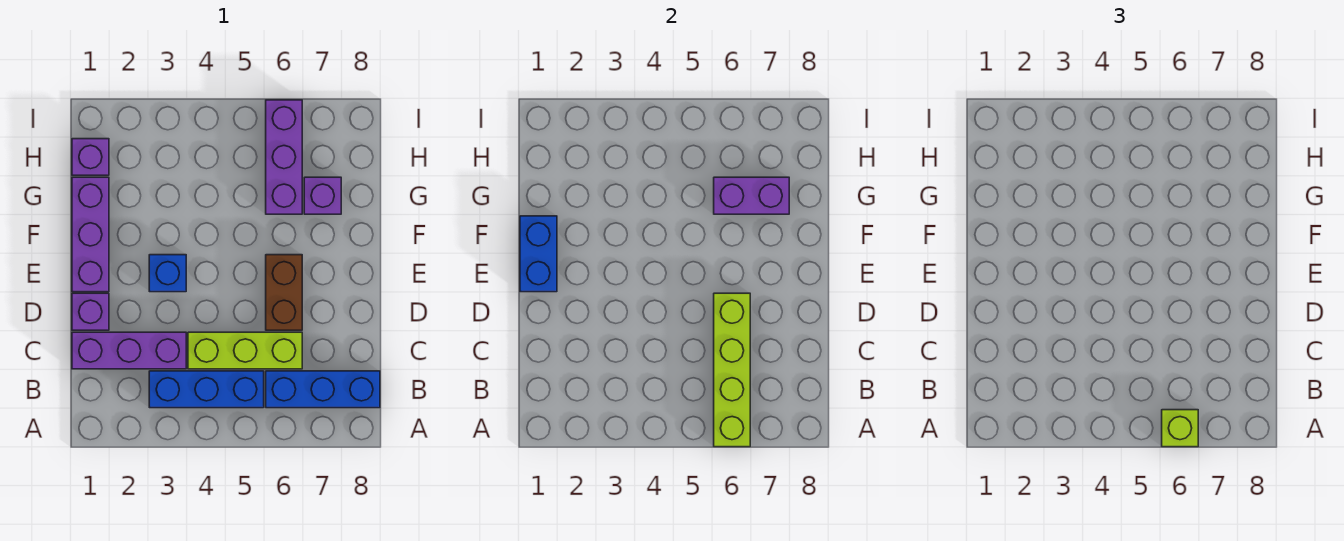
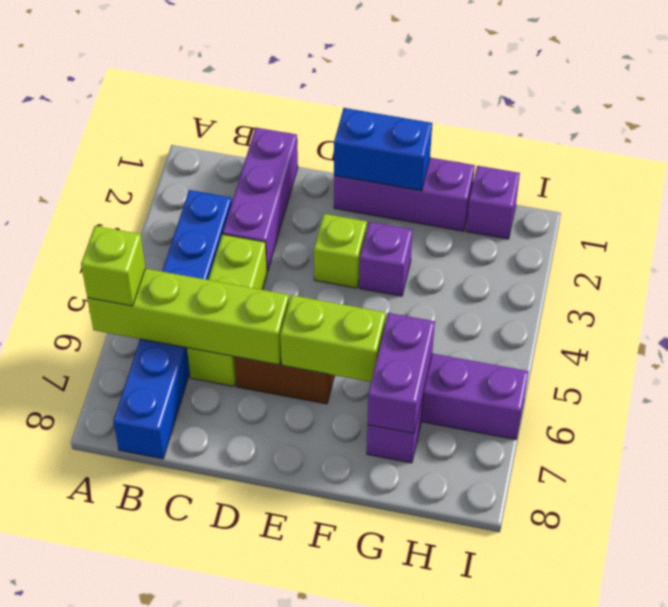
purple brick D1 level 1 -> purple brick F3 level 1
blue brick E3 level 1 -> lime brick E3 level 1
none -> lime brick E6:F6 level 2

